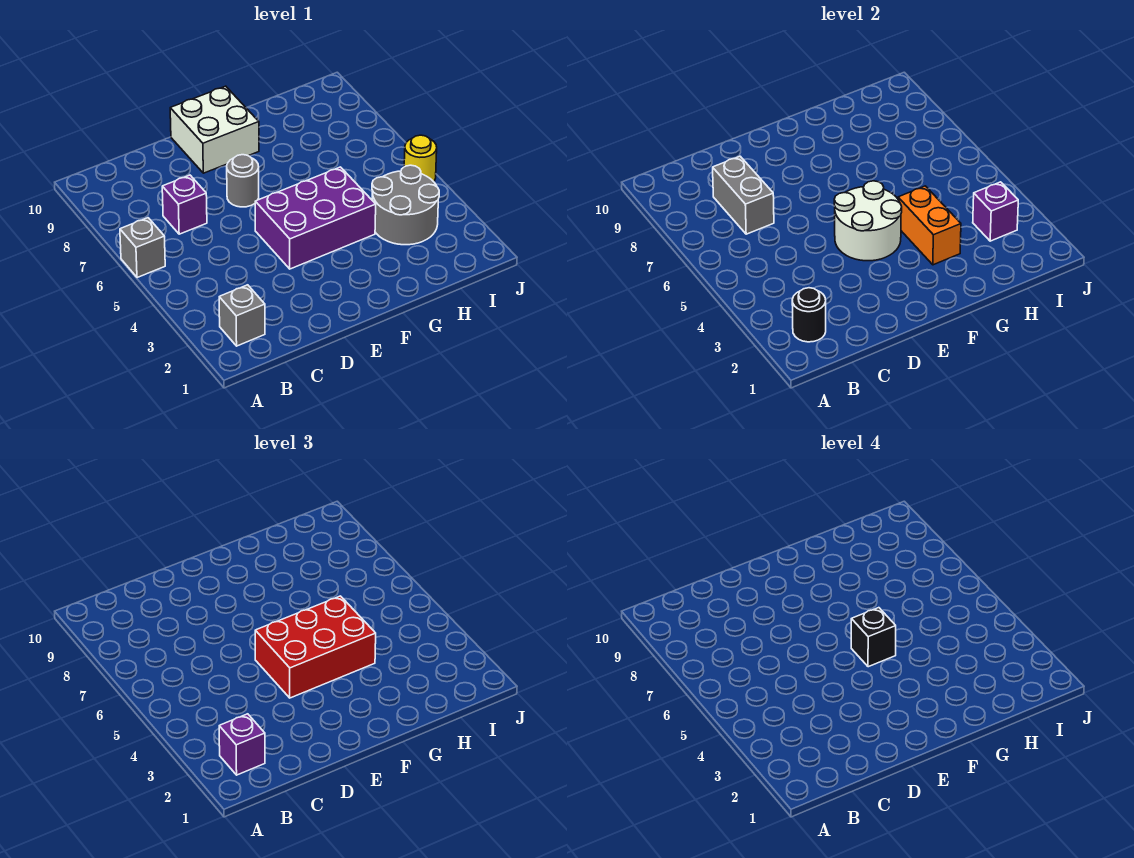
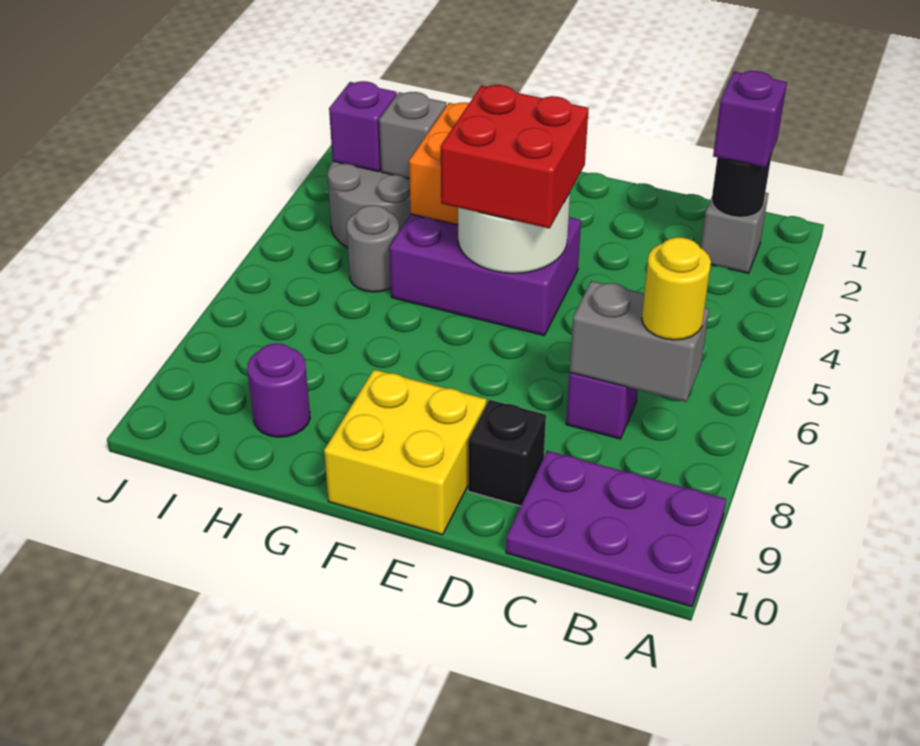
grey brick A6 level 1 -> grey brick H3 level 2
none -> purple plate A9:C10 level 1
grey brick C7:C8 level 2 -> grey brick B7:C7 level 2
red brick E4:G5 level 3 -> red brick E4:F5 level 3
grey round brick E7 level 1 -> grey round brick H5 level 1
white brick E9:F10 level 1 -> yellow brick E9:F10 level 1
black brick F5 level 4 -> black brick D9 level 1
none -> purple round brick H9 level 1
yellow round brick J5 level 1 -> yellow round brick B7 level 3

